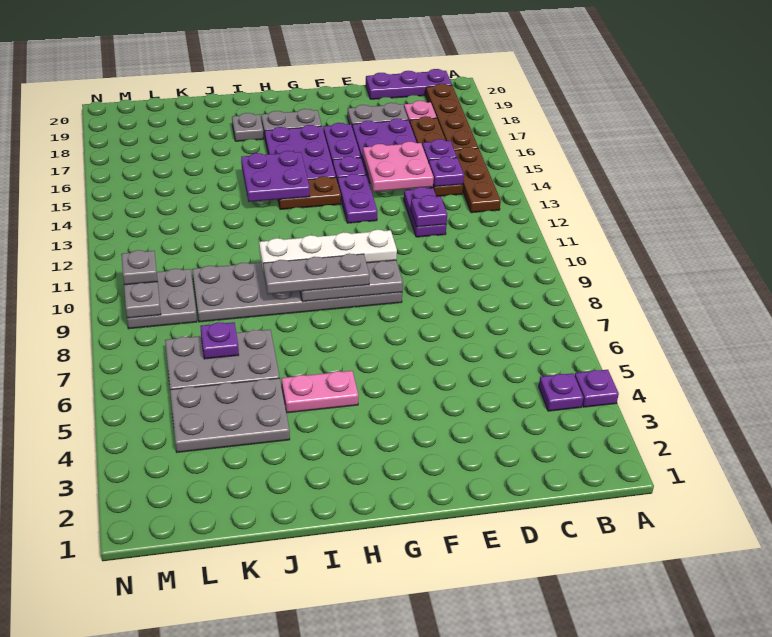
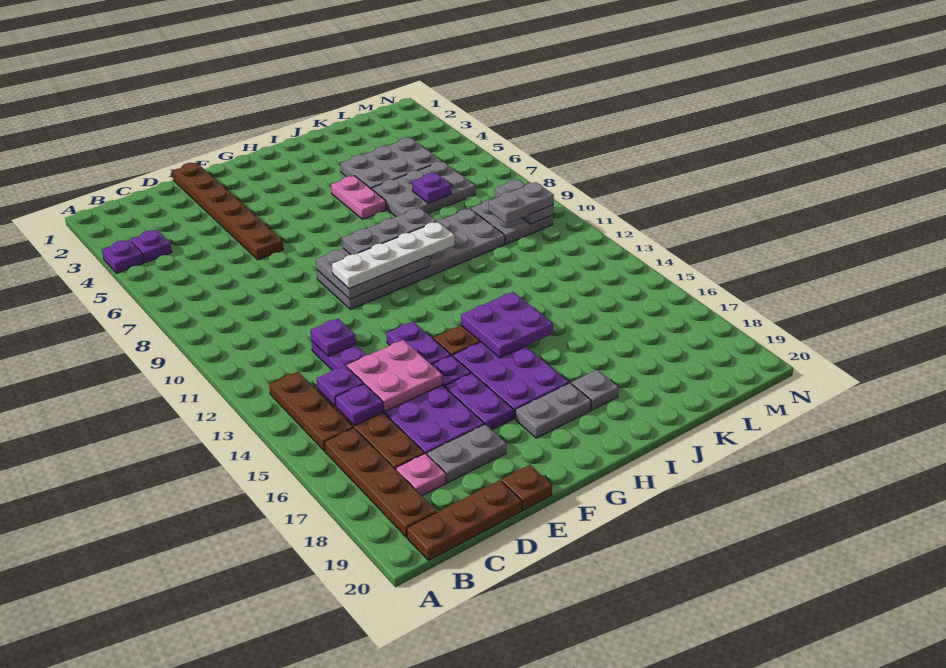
purple plate B20:D20 level 1 -> brown plate B20:D20 level 1
none -> brown plate E1:E6 level 1
none -> brown plate E20 level 1
pink plate H5:I5 level 1 -> pink plate I5:I6 level 1
grey plate M10 level 3 -> grey plate L10:M10 level 3

